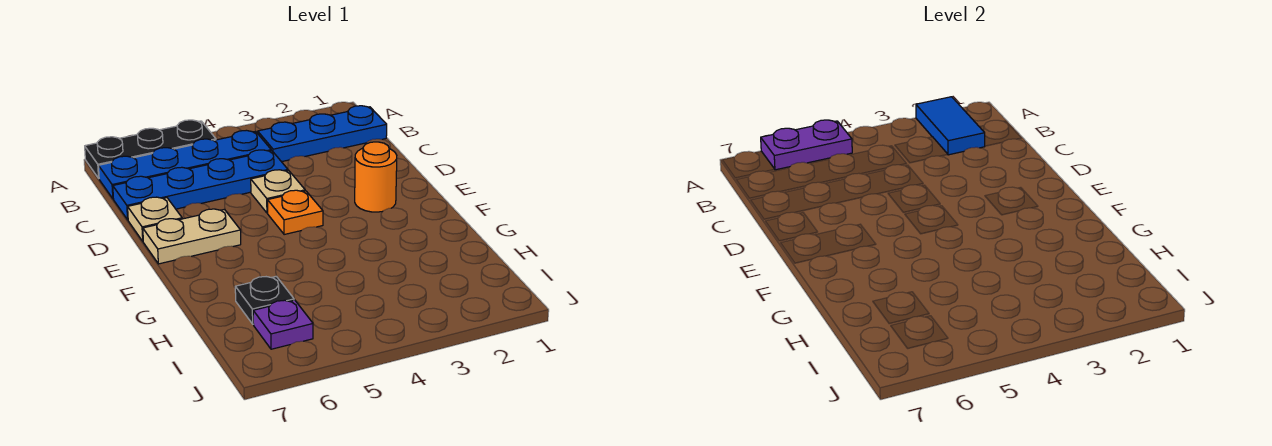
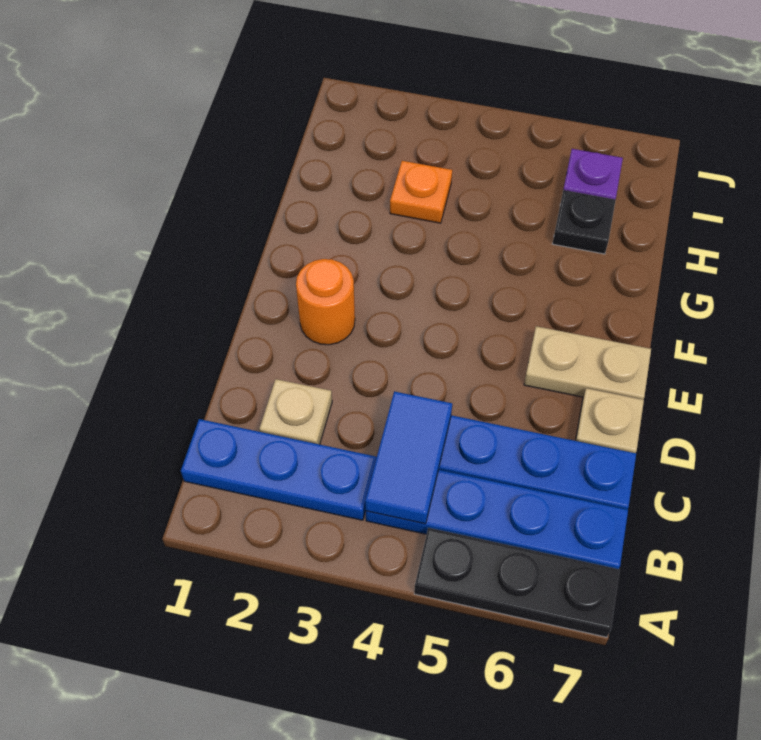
blue tile A2:B2 level 2 -> blue tile B4:C4 level 2
purple plate A5:A6 level 2 -> none
tan plate D4 level 1 -> tan plate C2 level 1
orange plate E4 level 1 -> orange plate H3 level 1

